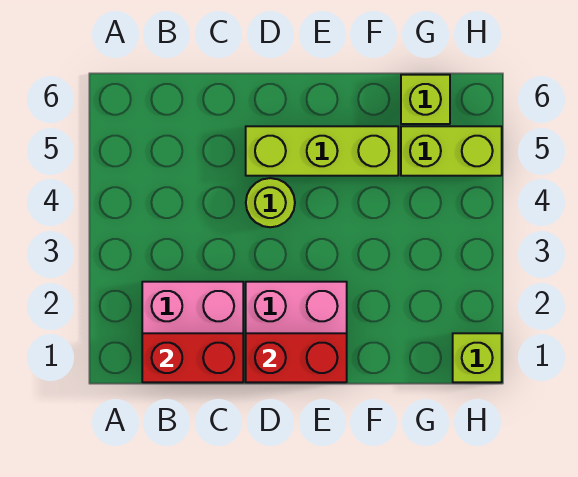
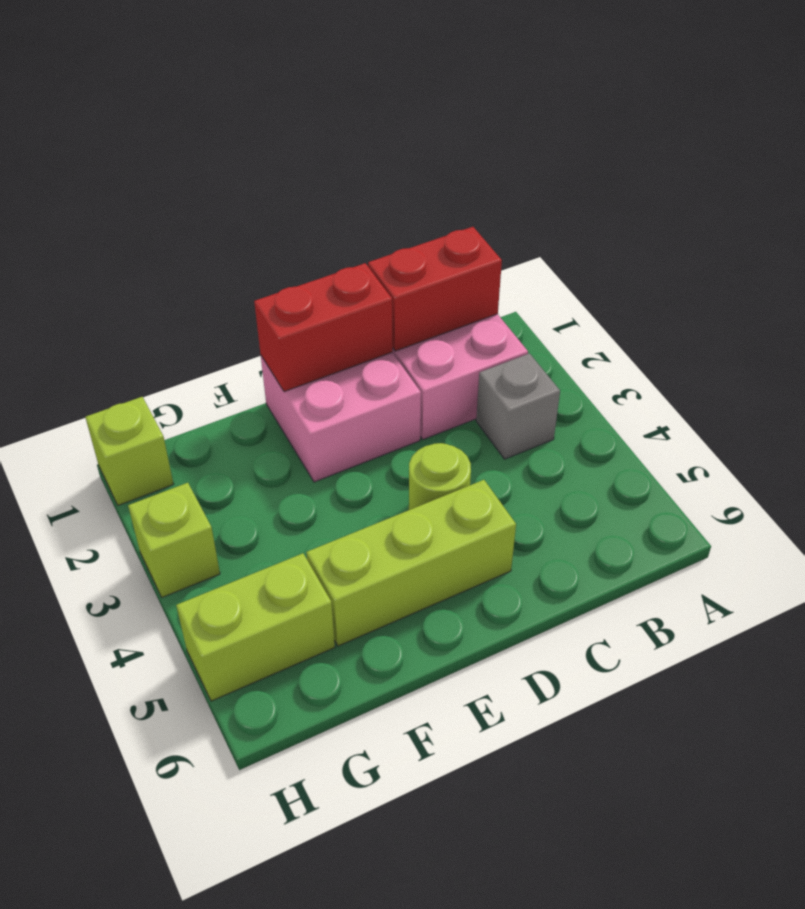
none -> grey brick B3 level 1
lime brick G6 level 1 -> lime brick H3 level 1

